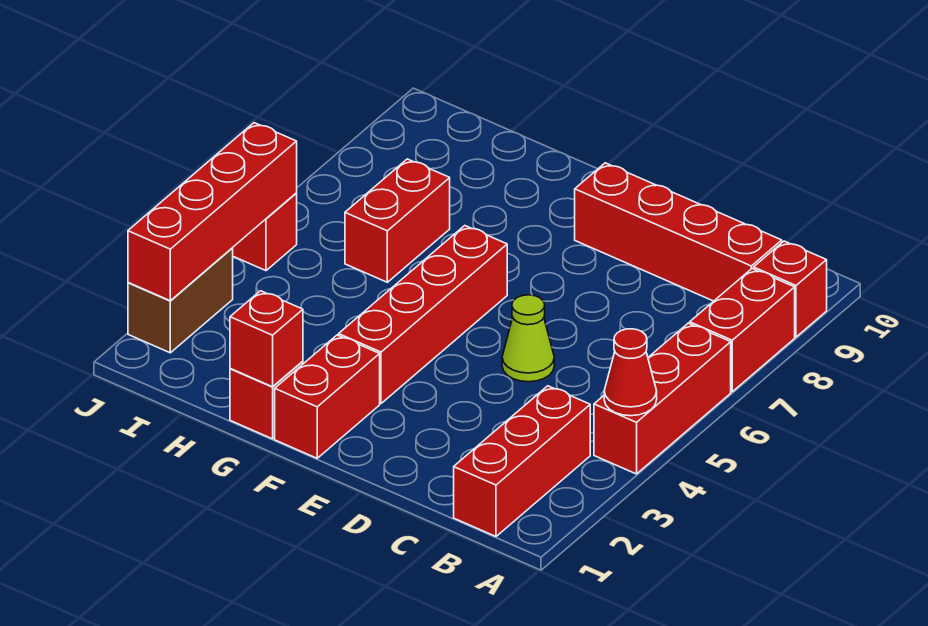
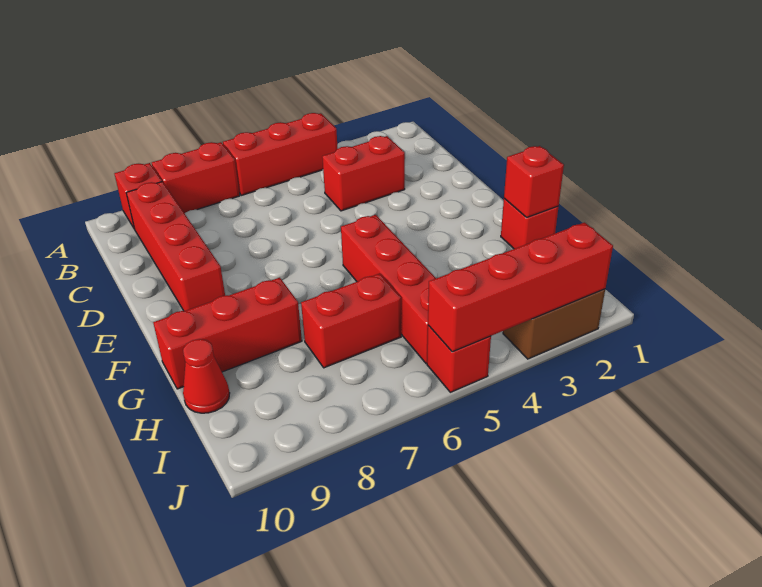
red cone A4 level 2 -> red cone H10 level 1
red brick B1:B3 level 1 -> red brick G8:G10 level 1
lime cone D5 level 1 -> none
red brick F1:F2 level 1 -> red brick C3:C4 level 1
red brick F3:F6 level 1 -> red brick F5:I5 level 1

